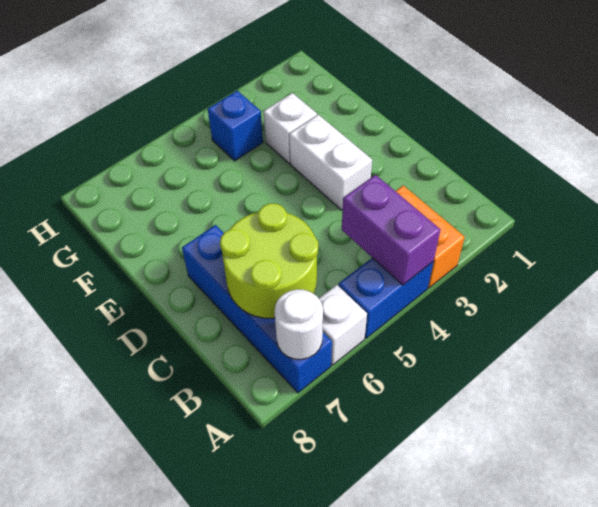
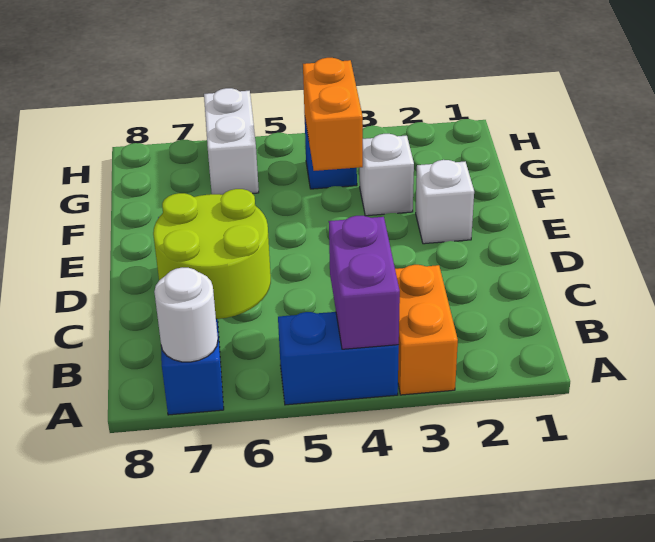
white brick A6 level 1 -> white brick E2 level 1
white brick D3:E3 level 1 -> white brick G6:H6 level 1
none -> orange brick F4:G4 level 2

